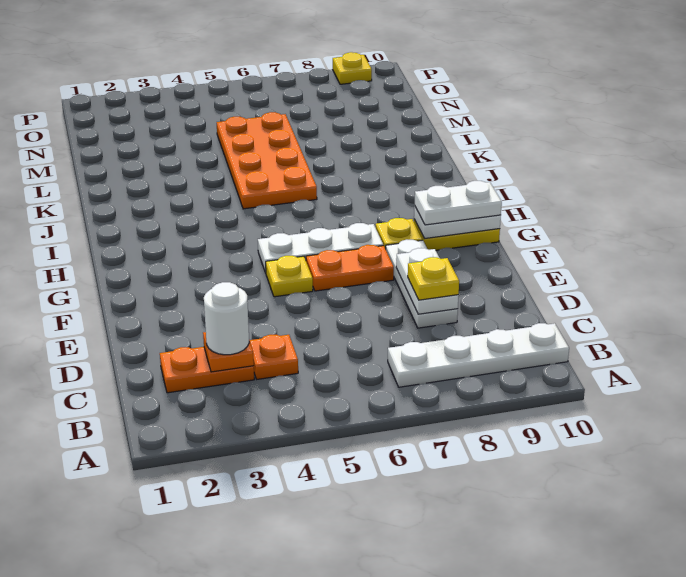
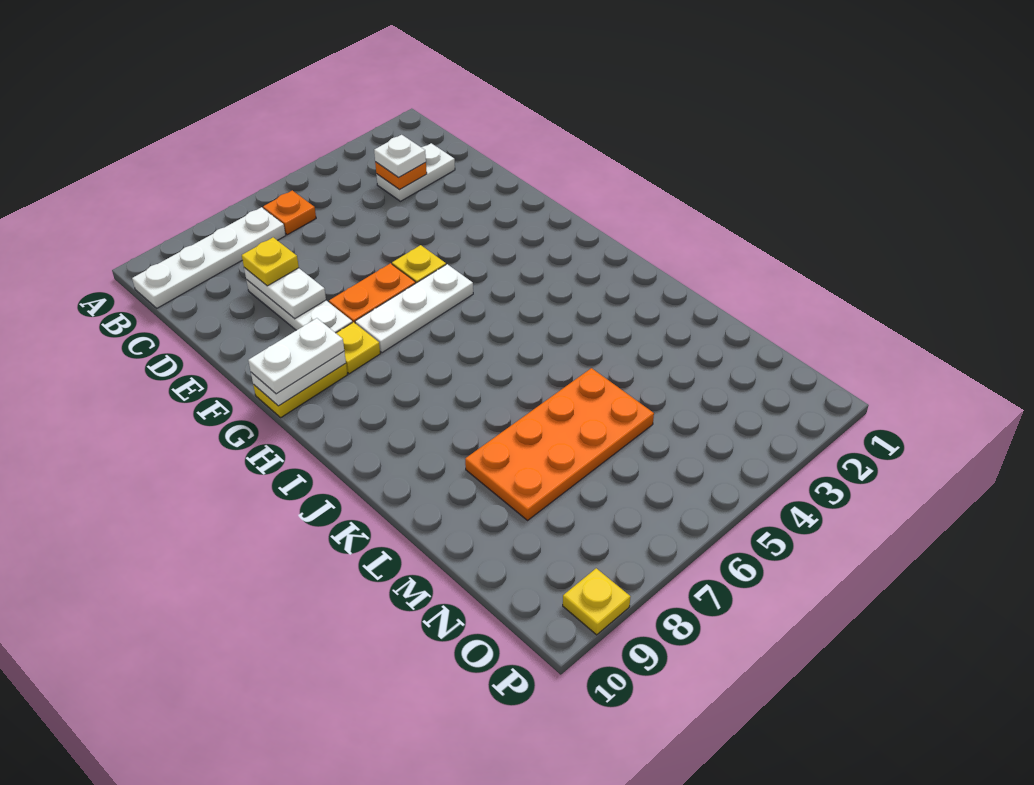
orange plate C2:C3 level 1 -> white plate C2:C3 level 1
white round brick C3 level 3 -> white plate C3 level 3
orange plate C4 level 1 -> orange plate B6 level 1
orange plate J5:M6 level 1 -> orange plate L5:M8 level 1

